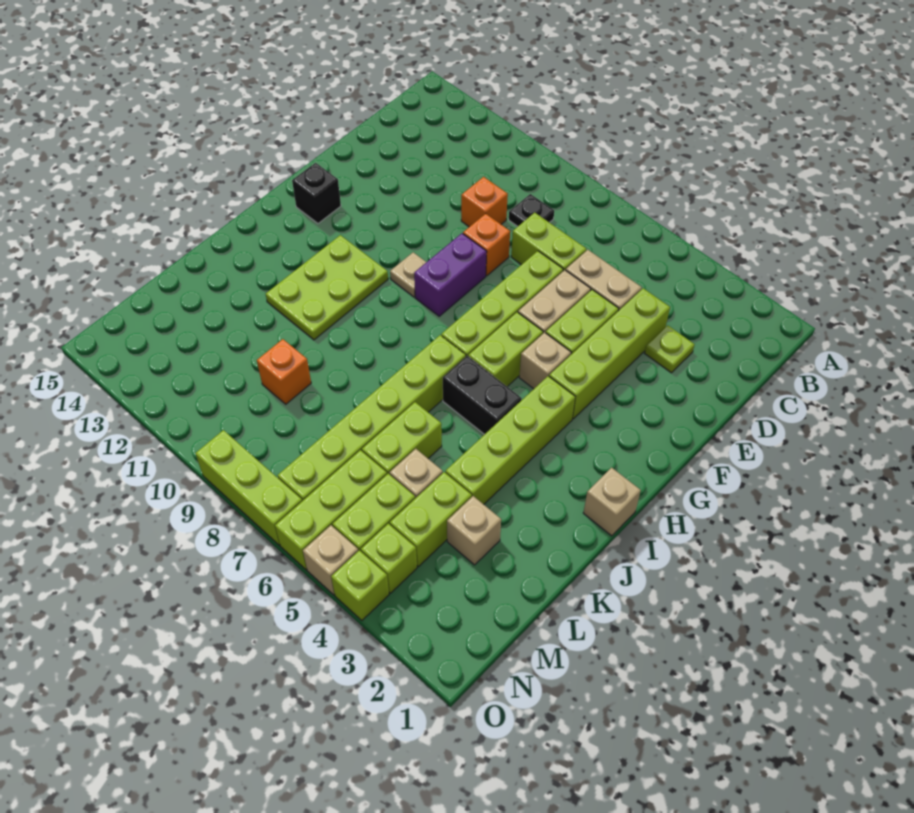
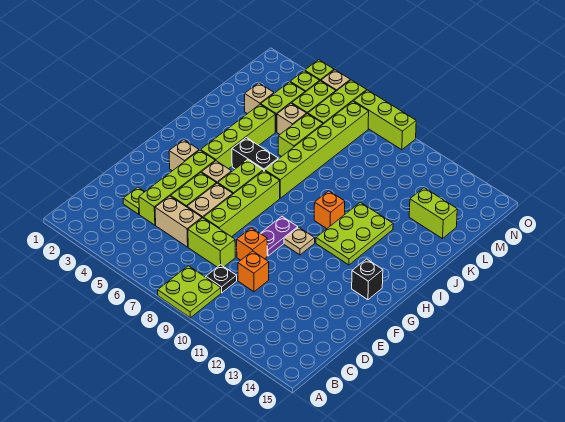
none -> lime plate A8:B9 level 1
purple brick F9:G9 level 1 -> purple plate F9:G9 level 1
tan brick I1 level 1 -> tan brick G3 level 1
orange brick L10 level 1 -> orange brick I10 level 1
none -> lime brick L13:L14 level 1

